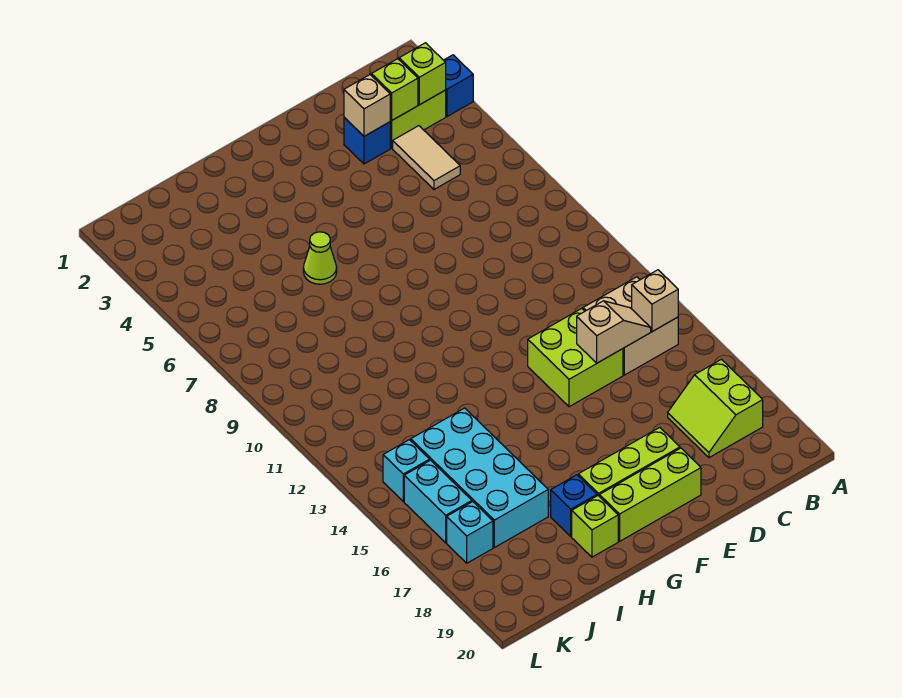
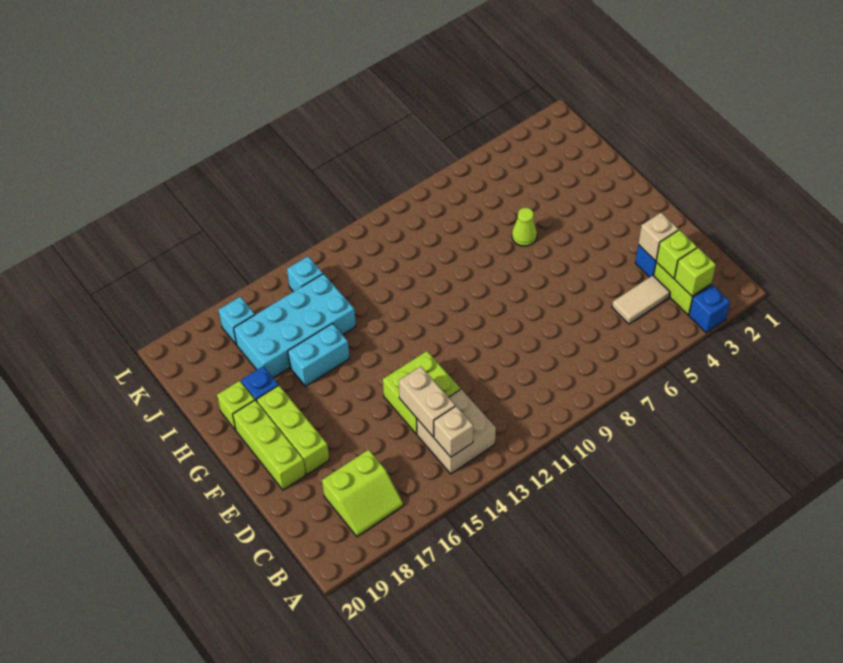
lime slope B17:C18 level 1 top B -> lime slope B17:C18 level 1 top C
tan slope C14:D14 level 2 top D -> tan brick C14:D14 level 2
cyan brick K15:K16 level 1 -> cyan brick H15:H16 level 1

